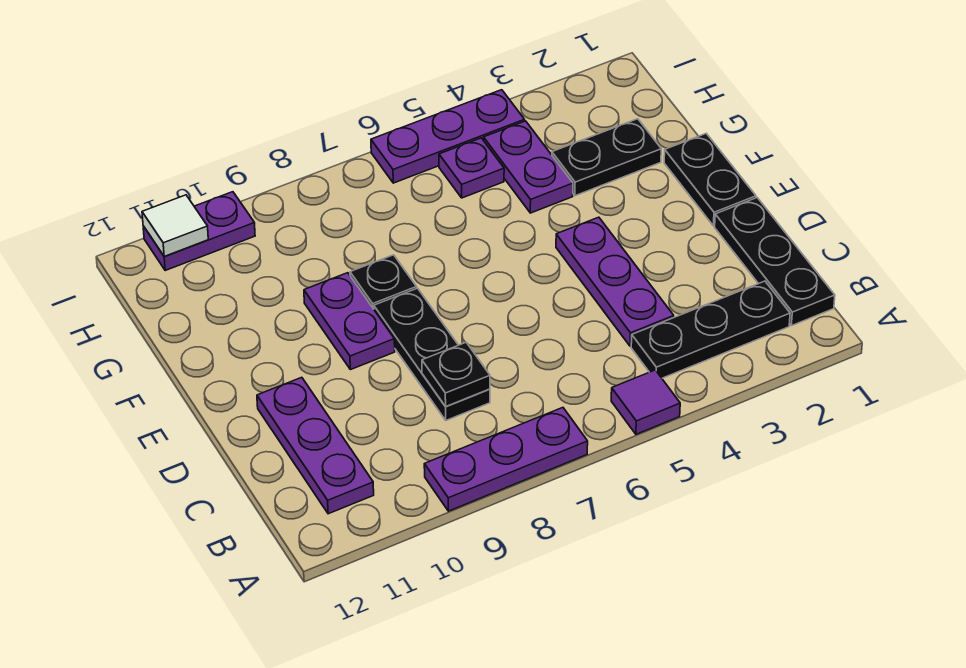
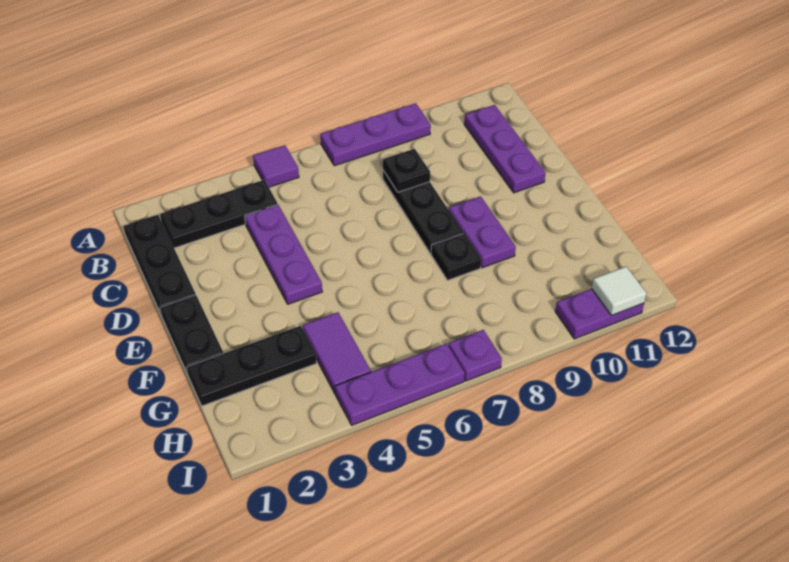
black plate G2:G3 level 1 -> black plate G1:G3 level 1
purple plate G4:H4 level 1 -> purple tile G4:H4 level 1
purple plate H5 level 1 -> purple plate I7 level 1

